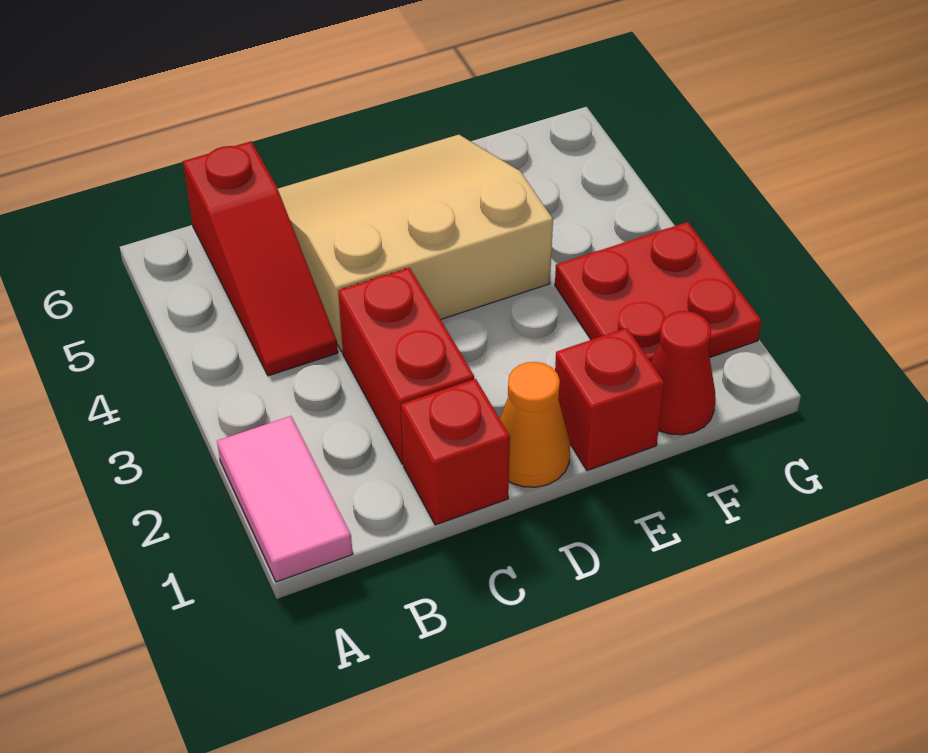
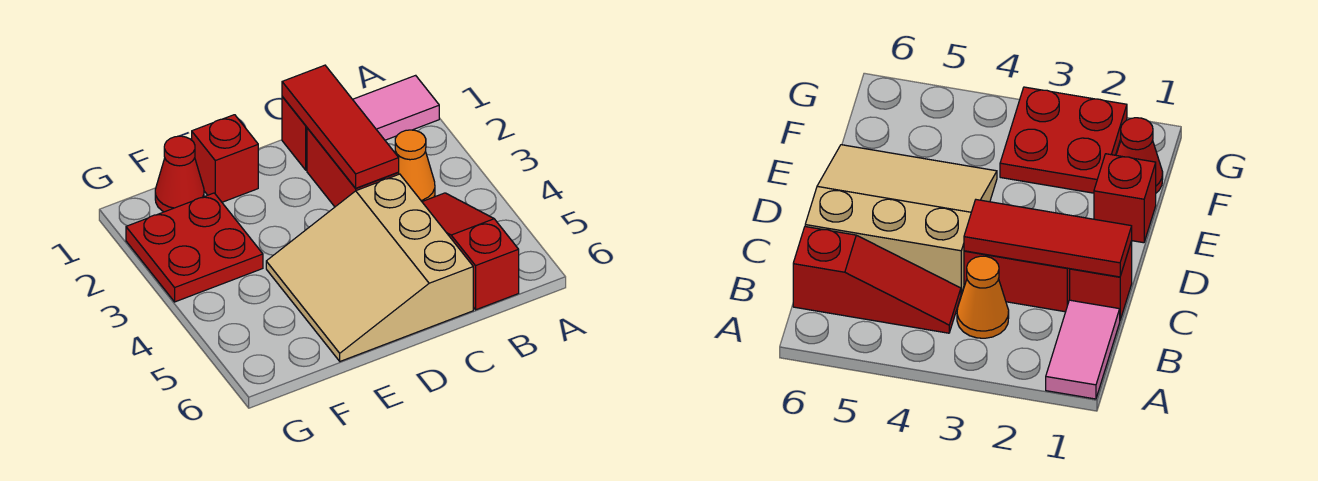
pink tile A1:A2 level 1 -> pink tile A1:B1 level 1
none -> red tile C1:C3 level 2
tan slope C4:E6 level 1 top 4 -> tan slope C4:E6 level 1 top C
orange cone D1 level 1 -> orange cone B3 level 1

